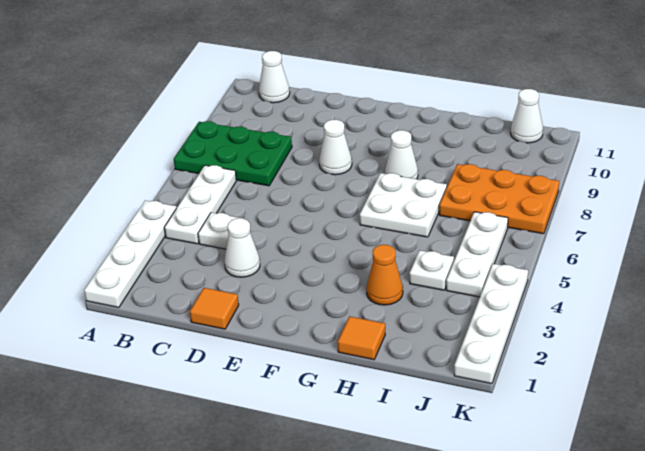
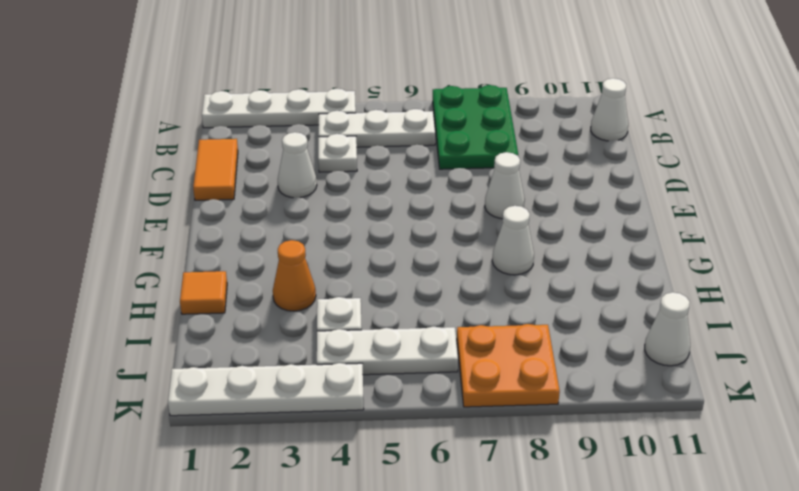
orange tile D1 level 1 -> orange tile C1:D1 level 1
white plate G6:H7 level 1 -> none
orange plate I7:K8 level 1 -> orange plate J7:K8 level 1

